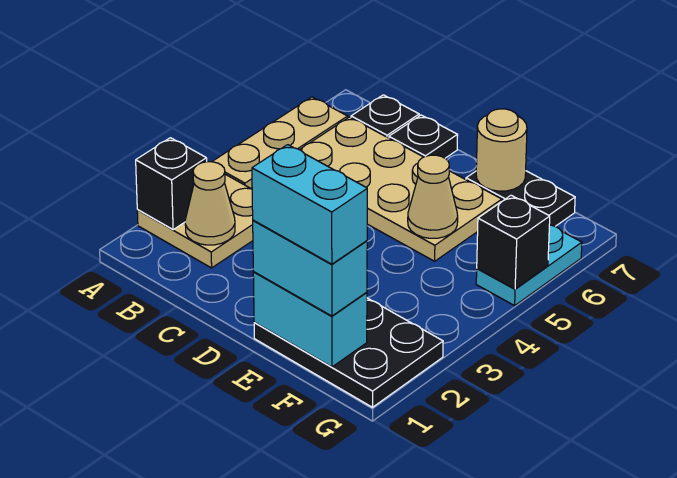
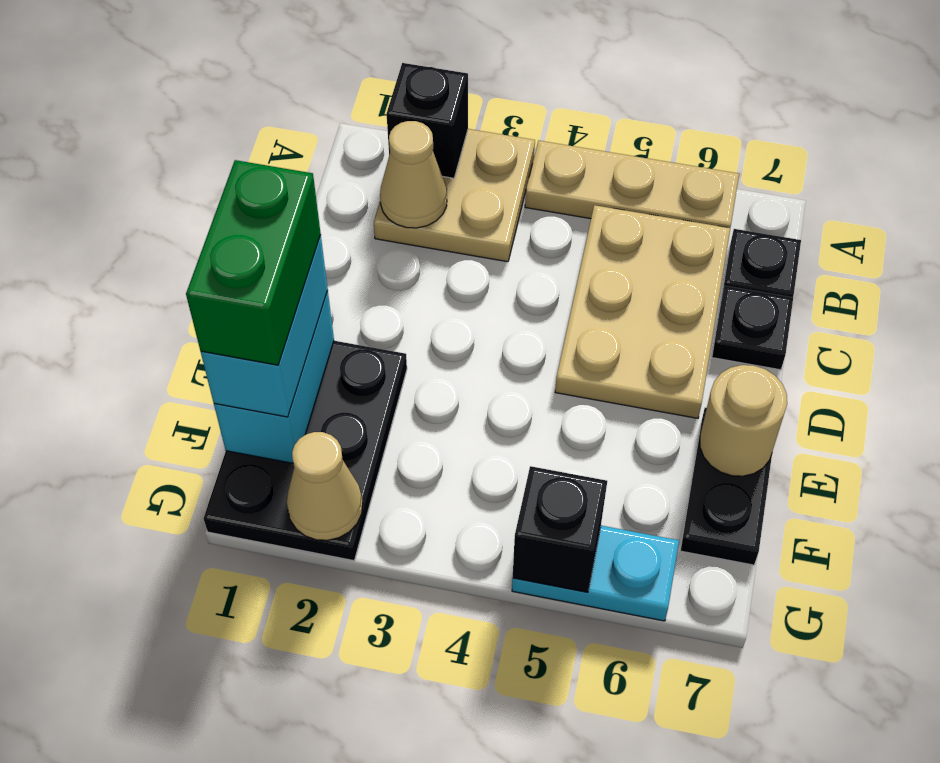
tan plate B5:E6 level 1 -> tan plate B5:D6 level 1
cyan brick E1:F1 level 4 -> green brick E1:F1 level 4
tan cone E5 level 2 -> tan cone G2 level 2

